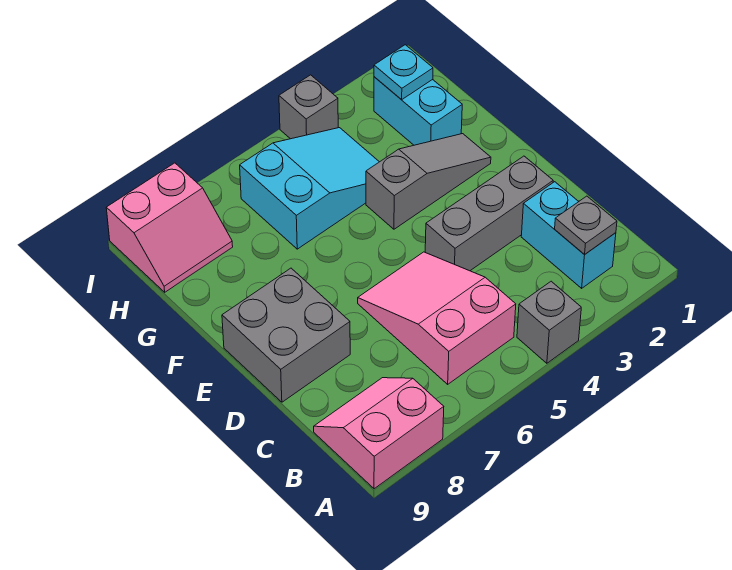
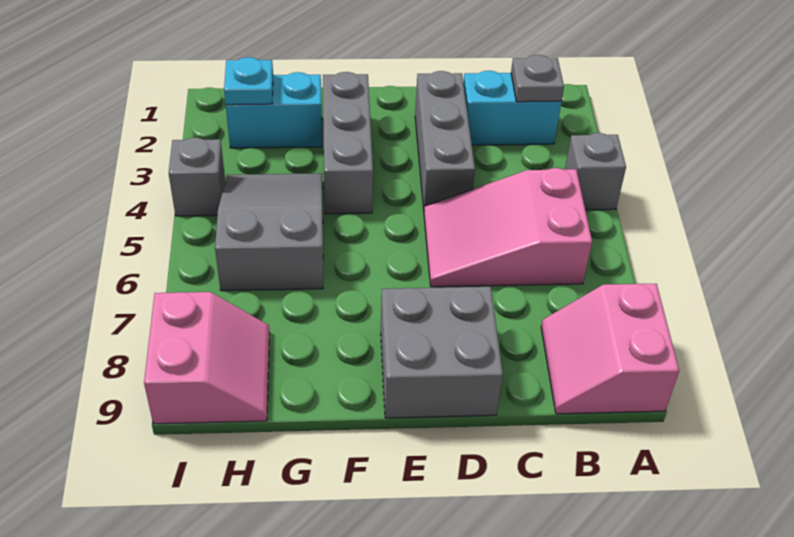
grey slope F2:F4 level 1 top 4 -> grey brick F2:F4 level 1
cyan slope G4:H6 level 1 top 6 -> grey slope G4:H6 level 1 top 6

